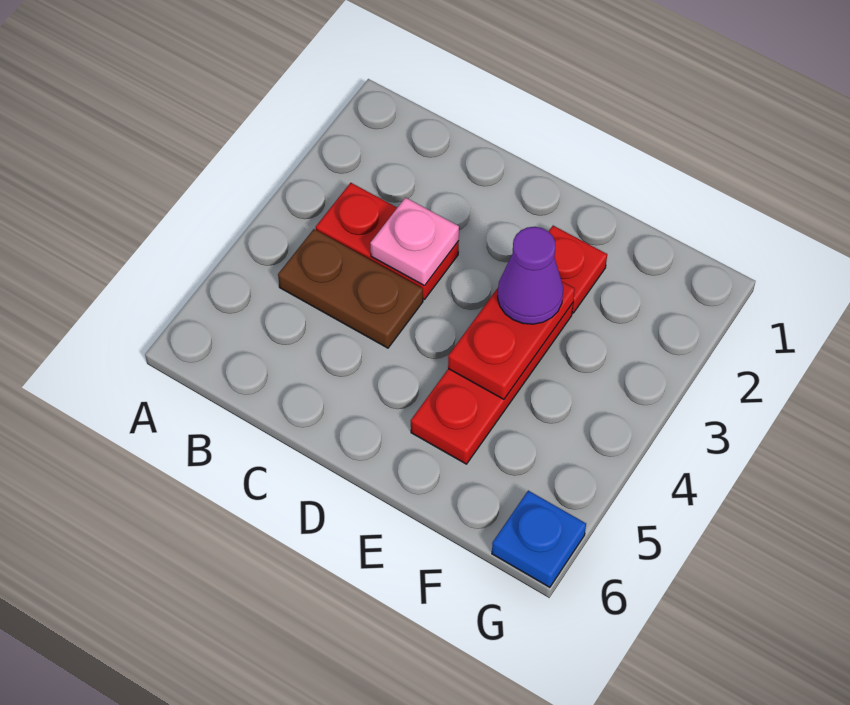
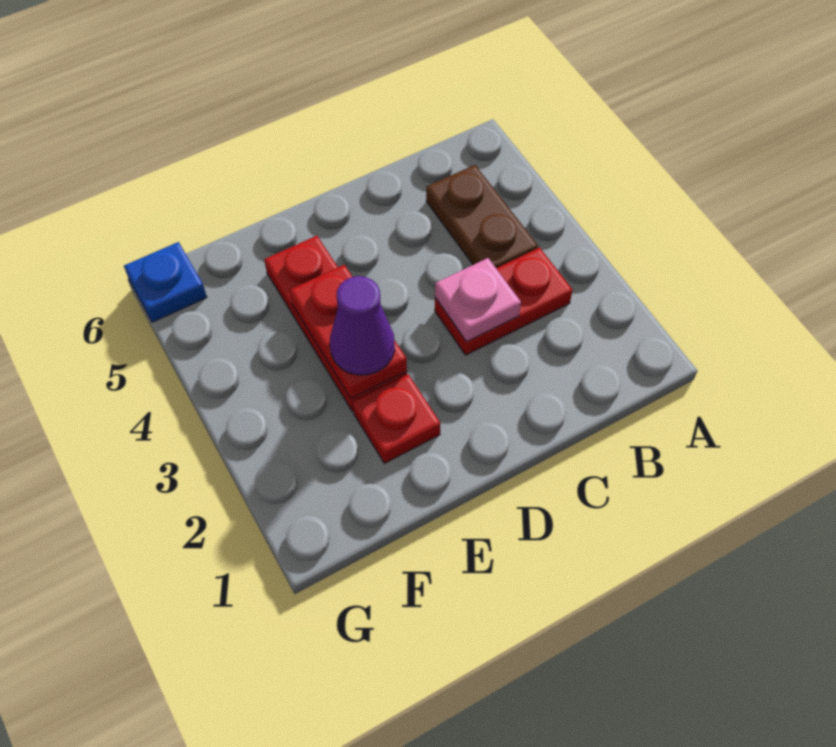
brown plate B4:C4 level 1 -> brown plate B4:B5 level 1

